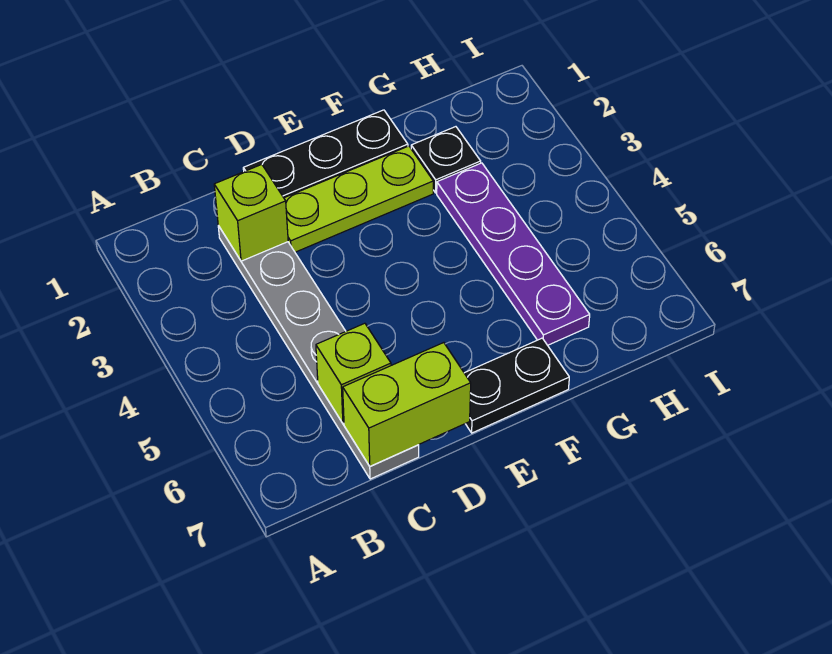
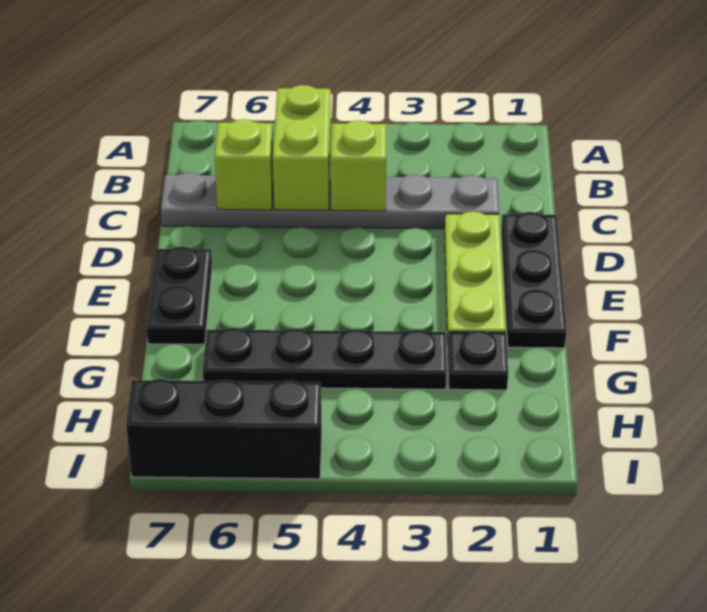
lime brick C2 level 2 -> lime brick C4 level 2
lime brick C7:D7 level 2 -> lime brick B5:C5 level 2
purple plate G3:G6 level 1 -> black plate G3:G6 level 1
none -> black brick I5:I7 level 1

